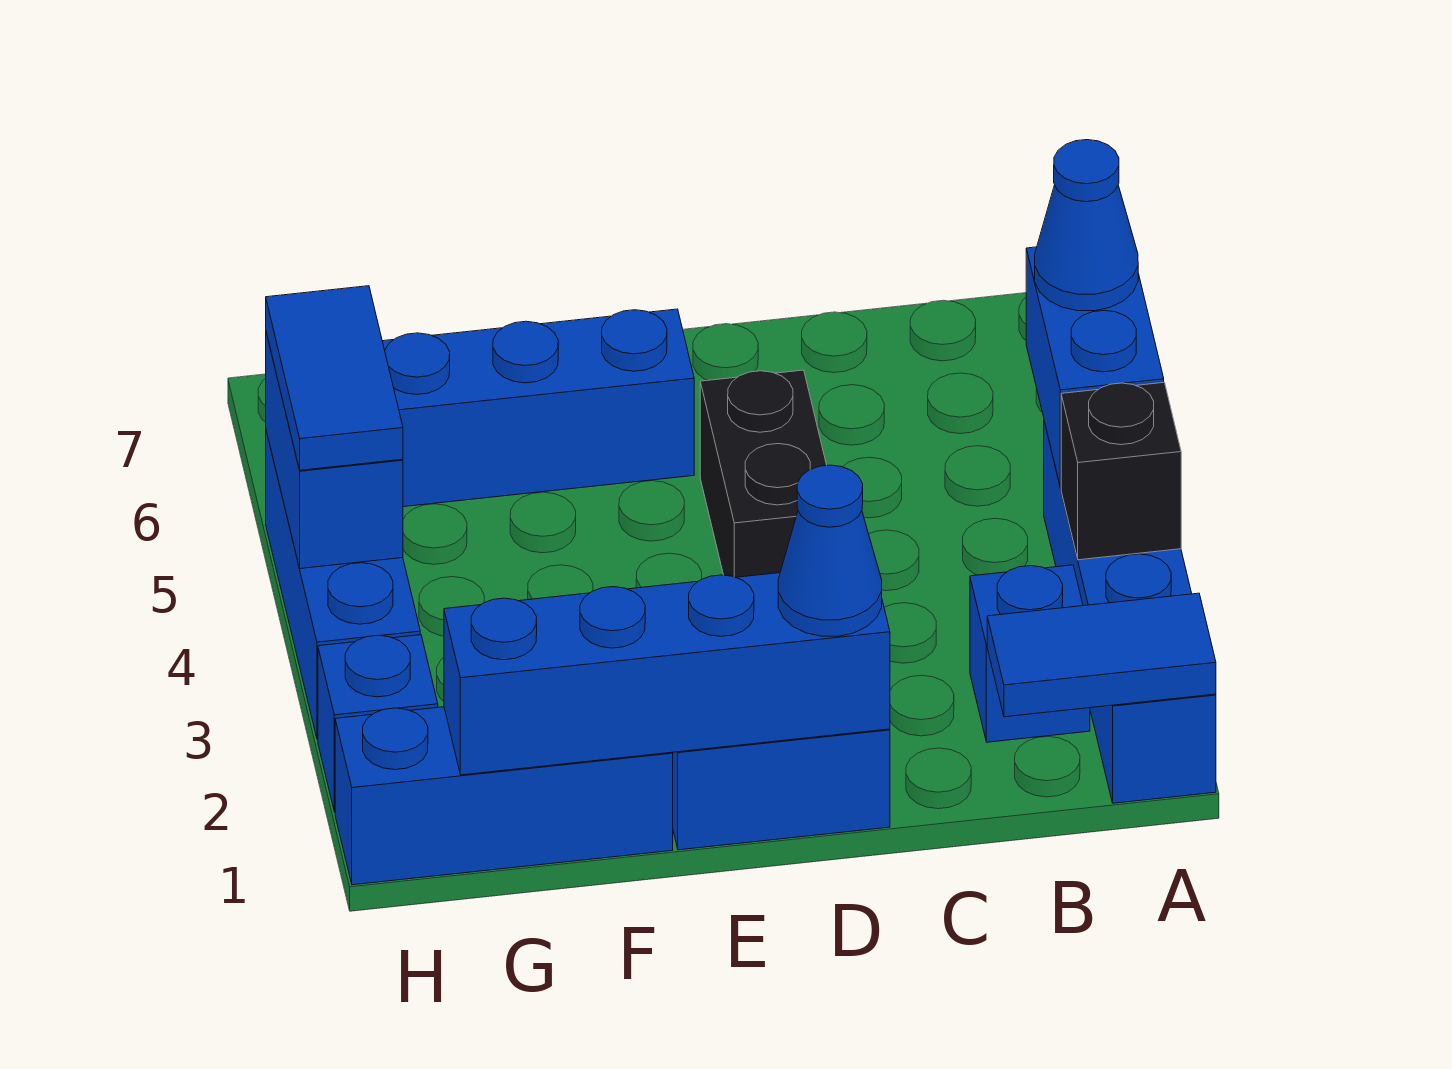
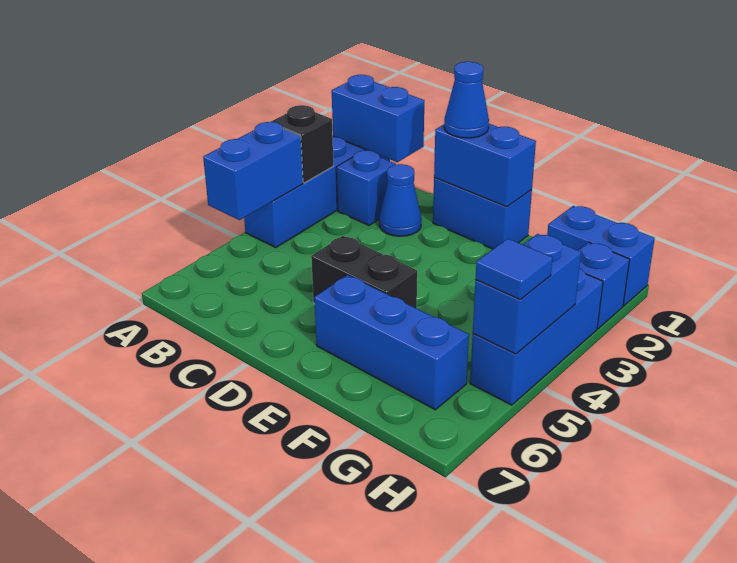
blue tile A1:B1 level 2 -> blue brick A1:B1 level 2
blue cone A5 level 3 -> blue cone C2 level 1
blue brick D1:G1 level 2 -> blue brick D1:E1 level 2
black brick D4:D5 level 1 -> black brick D5:E5 level 1
blue brick F1:H1 level 1 -> blue brick G1:H1 level 1
blue tile H4:H5 level 3 -> blue tile H5 level 3

